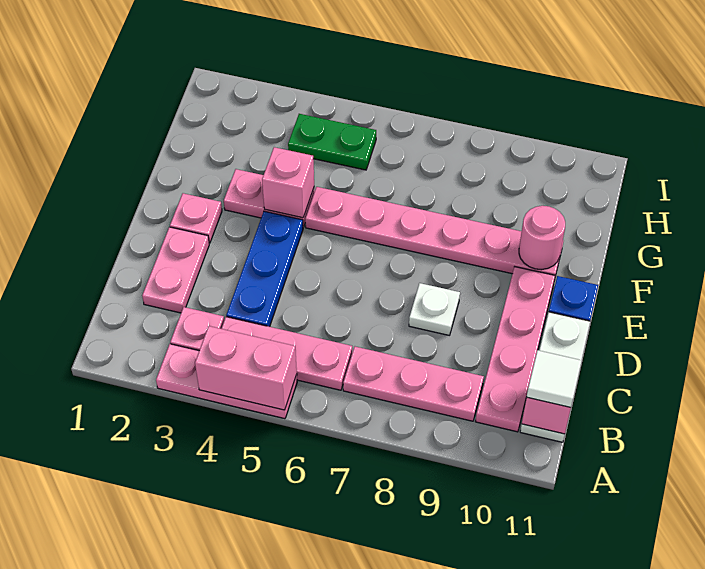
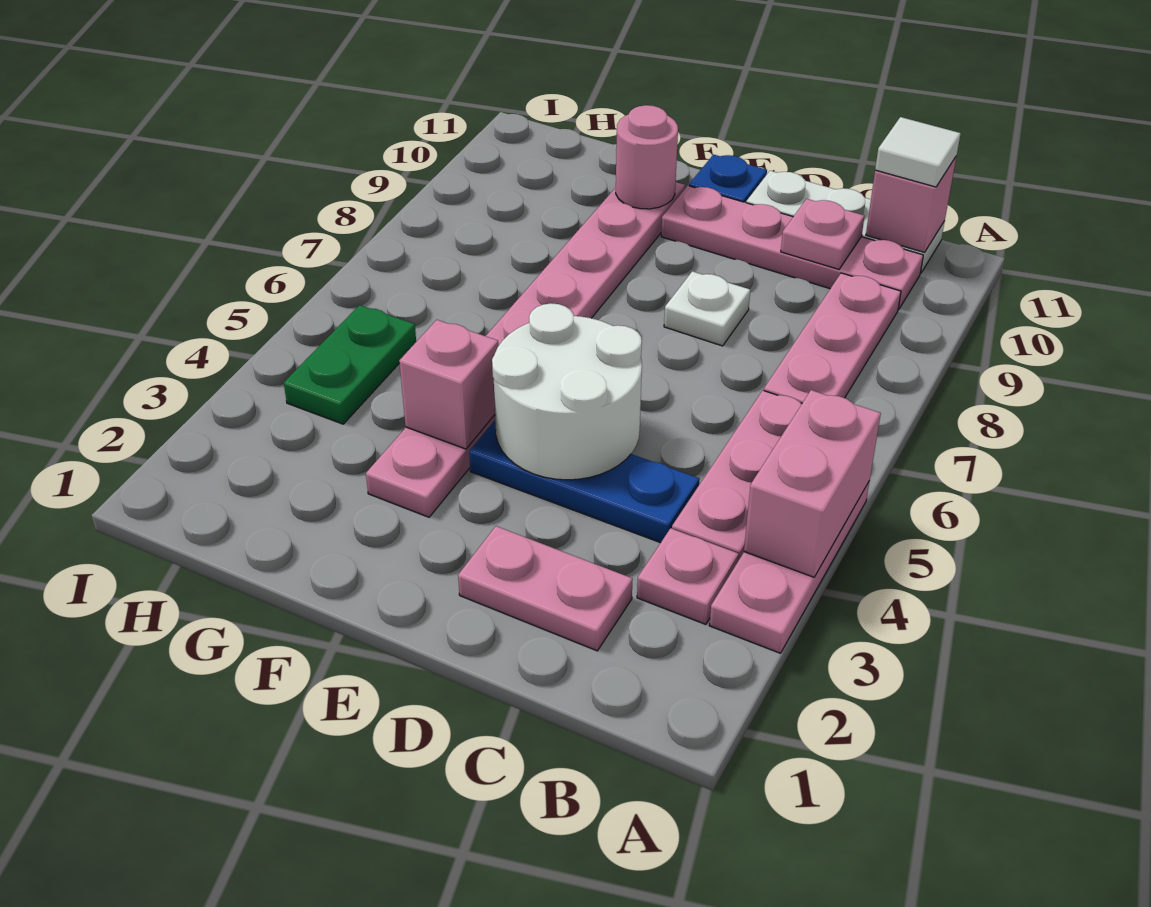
none -> white round brick D4:E5 level 2
pink plate E2 level 1 -> pink plate C10 level 2

